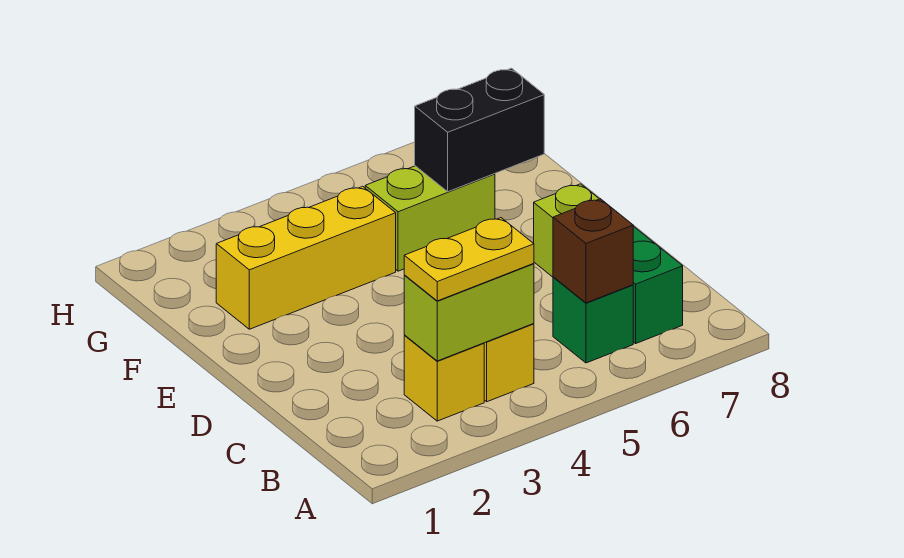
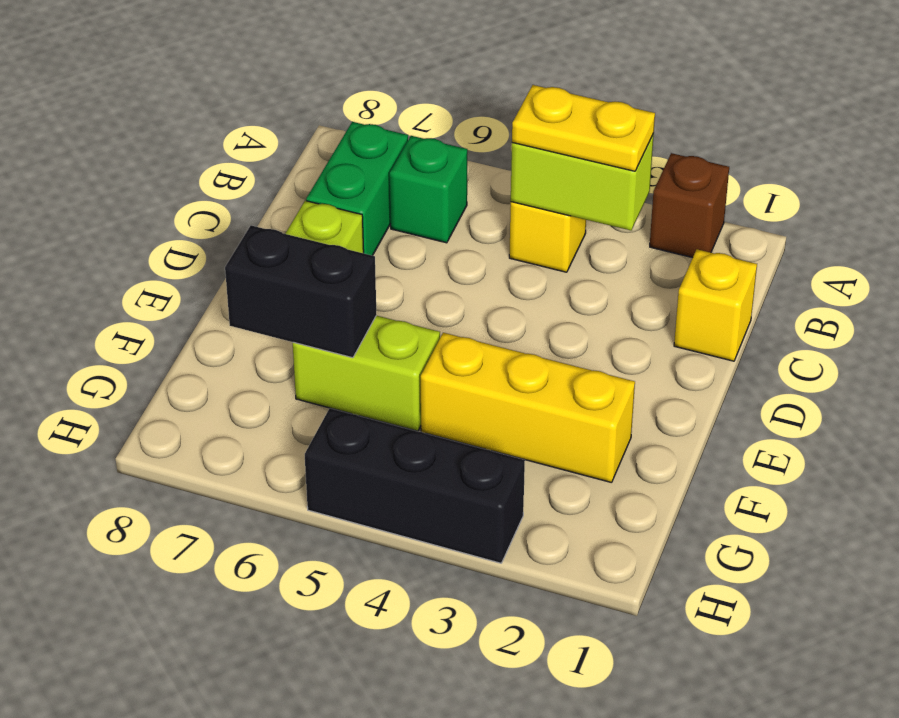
yellow brick B3 level 1 -> yellow brick C1 level 1
brown brick B6 level 2 -> brown brick A2 level 1
none -> black brick H3:H5 level 1

